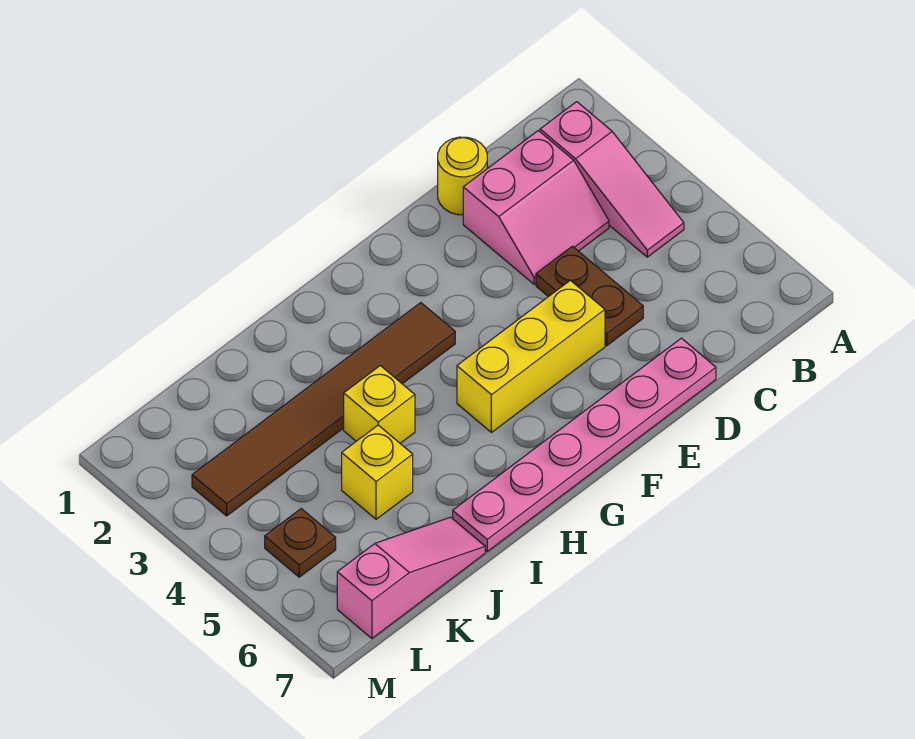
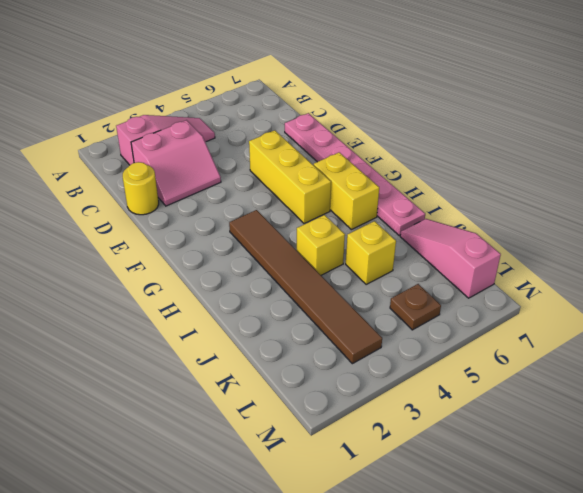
pink slope C2:D3 level 1 top 2 -> pink slope C2:D3 level 1 top C
brown plate D4:D5 level 1 -> none
none -> yellow brick G6:H6 level 1

